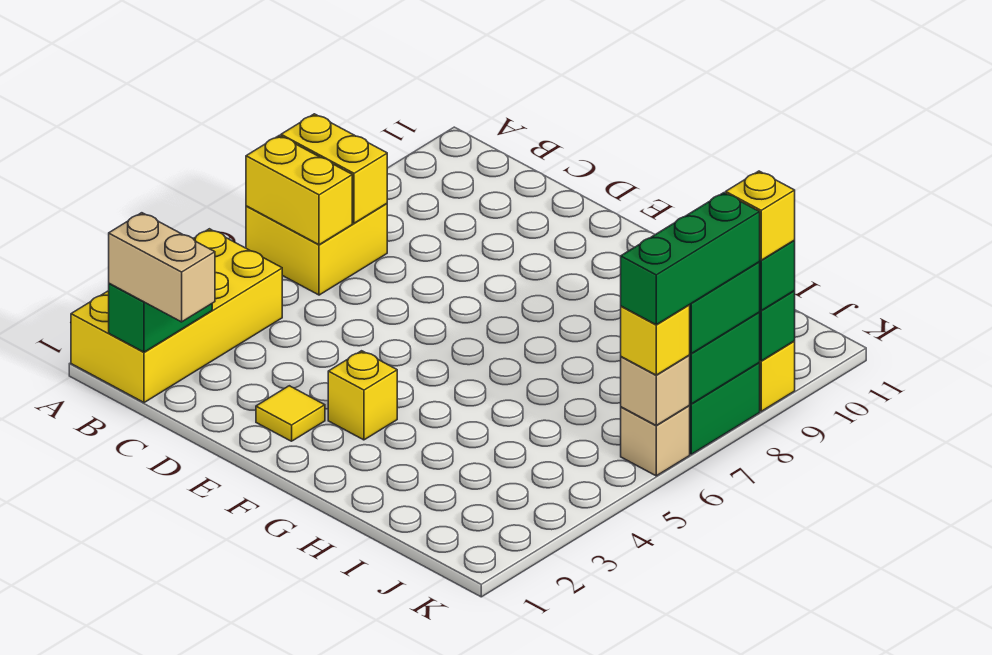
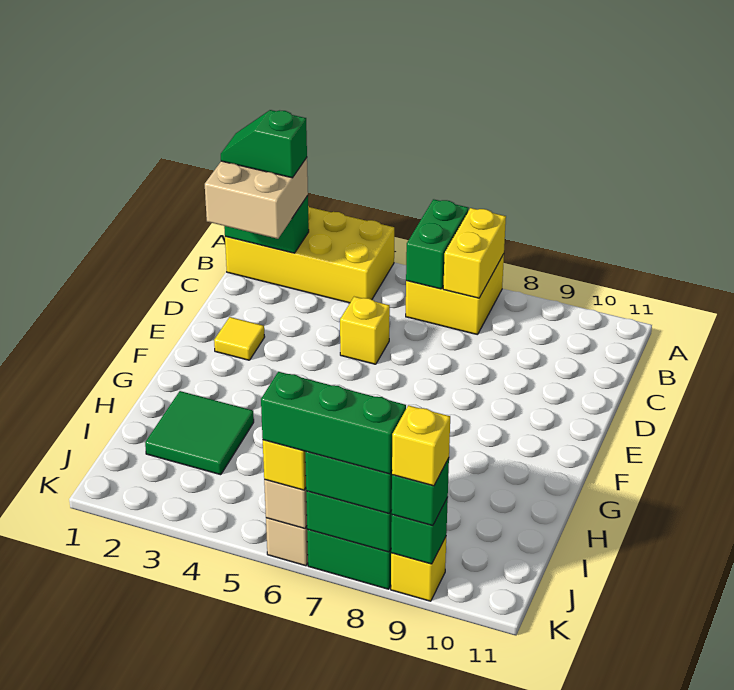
yellow brick A6:B6 level 2 -> green brick A6:B6 level 2
tan brick B1:C1 level 3 -> tan brick B1:C2 level 3
none -> green slope B1:B2 level 4 top 2
yellow brick F3 level 1 -> yellow brick D5 level 1
none -> green tile H2:I3 level 1

